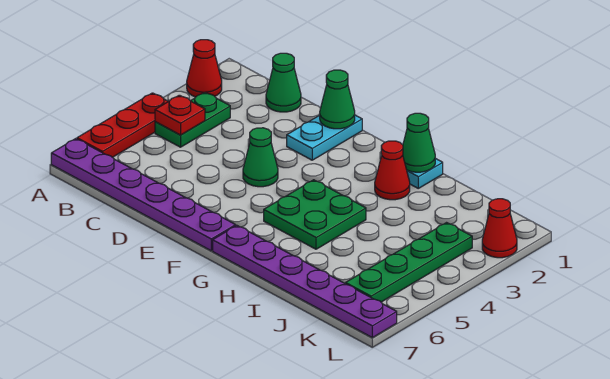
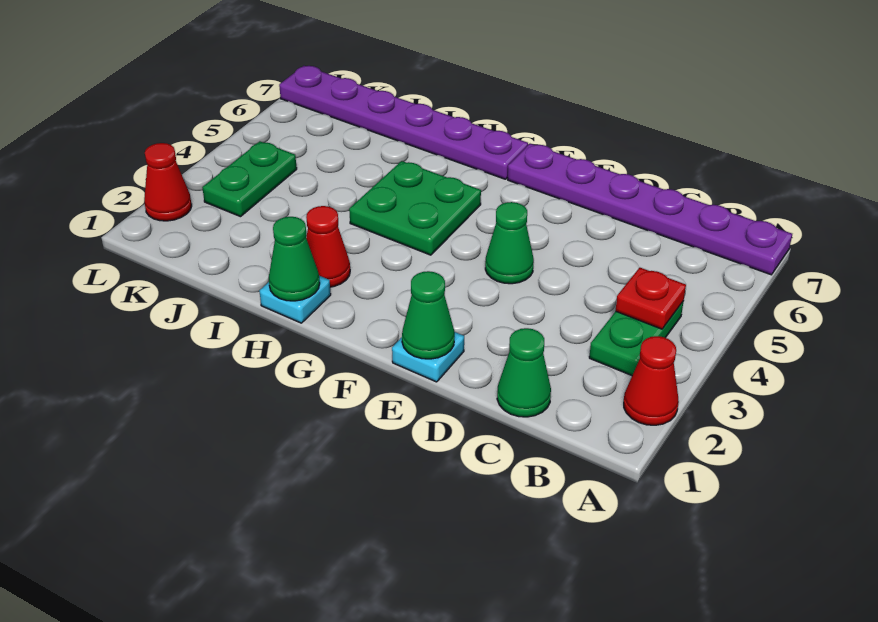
red plate A4:A6 level 1 -> none
cyan plate E1:E2 level 1 -> cyan plate E1 level 1
green plate K3:K6 level 1 -> green plate K3:K4 level 1

